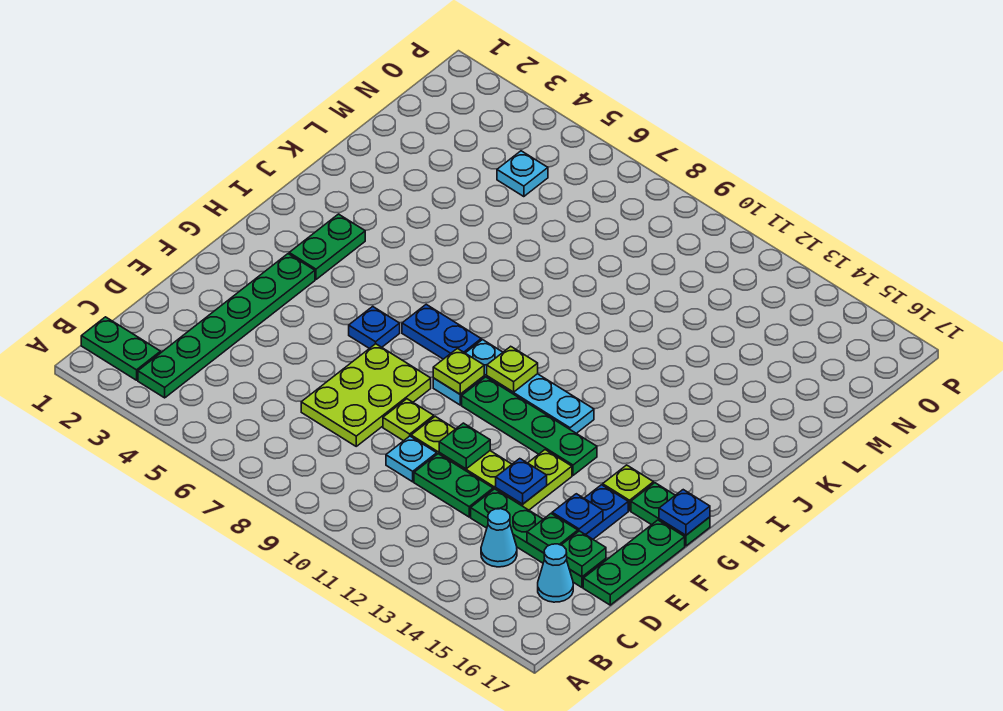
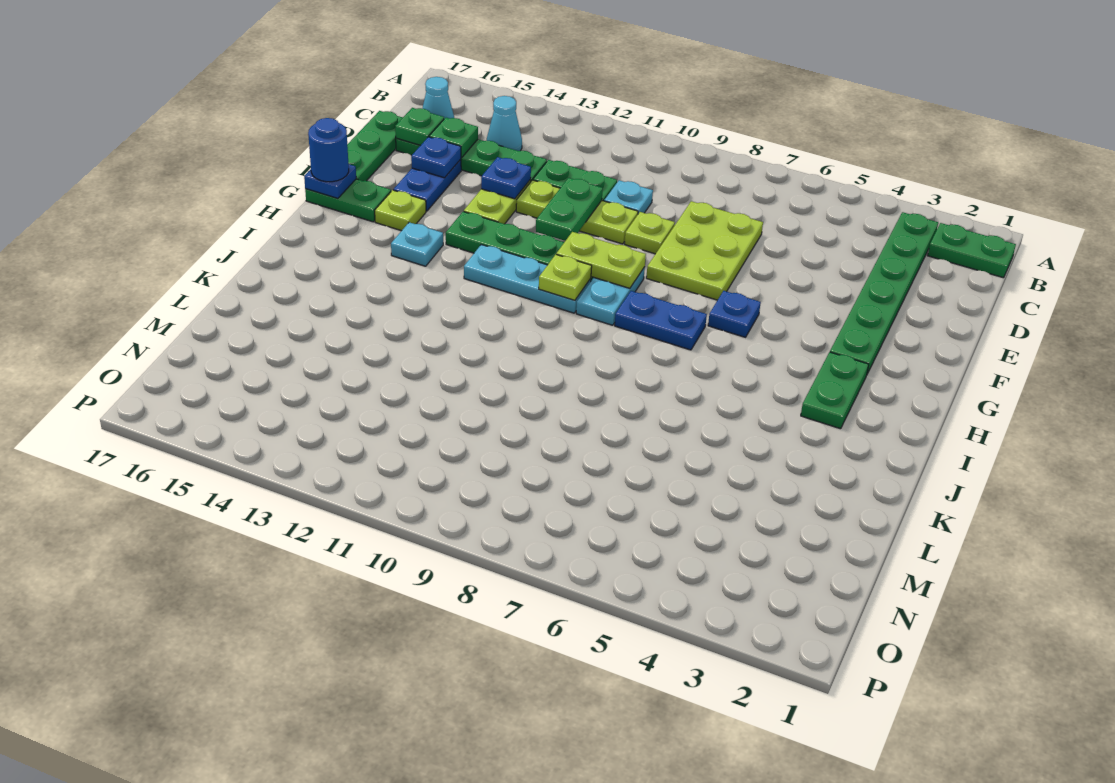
green plate E11 level 2 -> green plate E11:F11 level 2
lime plate G9 level 2 -> lime plate G9:G10 level 2
none -> blue round brick G17 level 3
cyan plate N5 level 1 -> cyan plate H14 level 1

